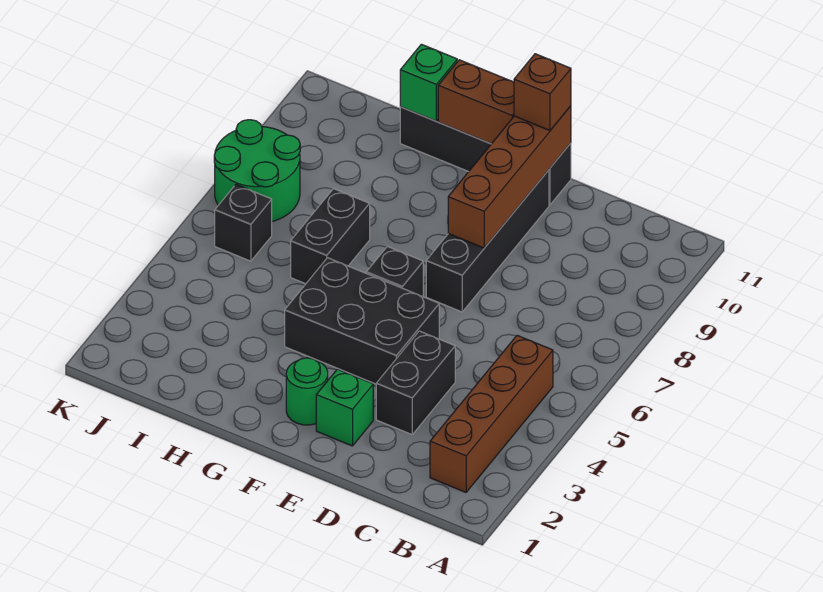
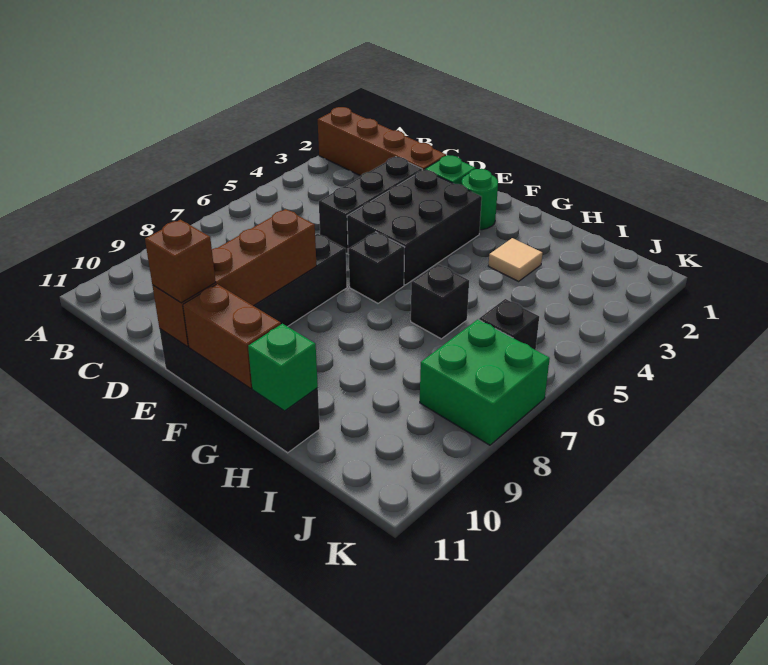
brown brick B2:B5 level 1 -> brown brick A2:D2 level 1
black brick D3:D4 level 1 -> black brick D3:D5 level 1
black brick E4:G5 level 1 -> black brick E3:F5 level 1
none -> tan tile H3 level 1
black brick H6:H7 level 1 -> black brick H6 level 1
green round brick J7:K8 level 1 -> green brick J7:K8 level 1

